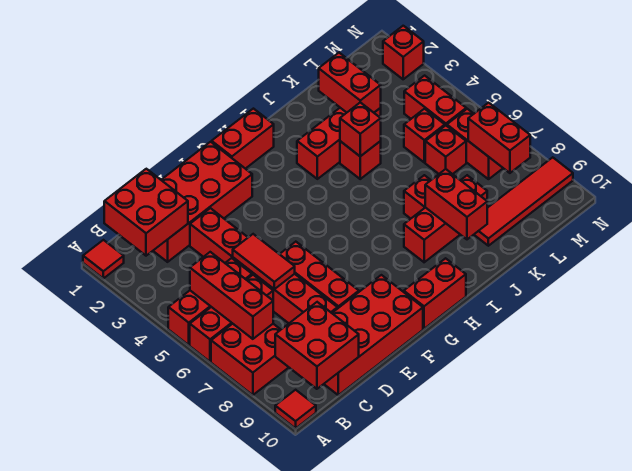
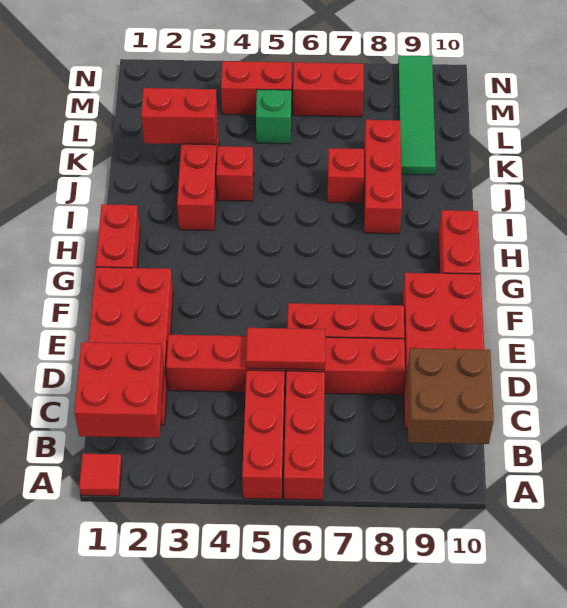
red brick A7:B8 level 1 -> none
red tile A10 level 1 -> none
red brick B5:B7 level 2 -> none
red brick B9:C10 level 2 -> brown brick B9:C10 level 2
red brick J4 level 2 -> none
red brick J8:J9 level 2 -> none
red tile K9:N9 level 1 -> green tile K9:N9 level 1
red brick L5 level 1 -> green brick L5 level 1
red brick L6 level 1 -> none
red brick M7:M8 level 2 -> none
red brick N2 level 1 -> none

